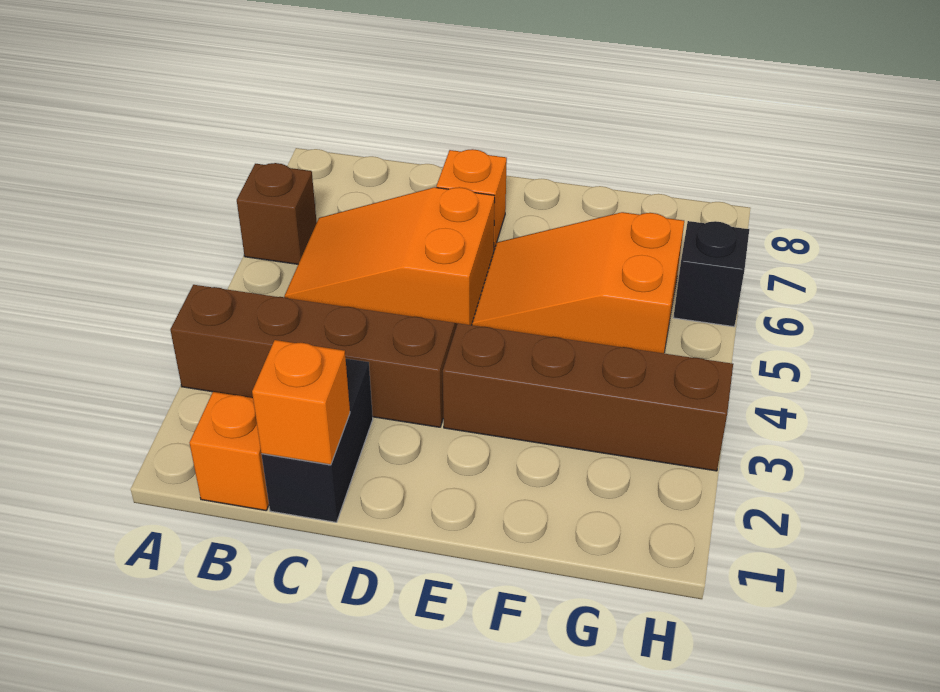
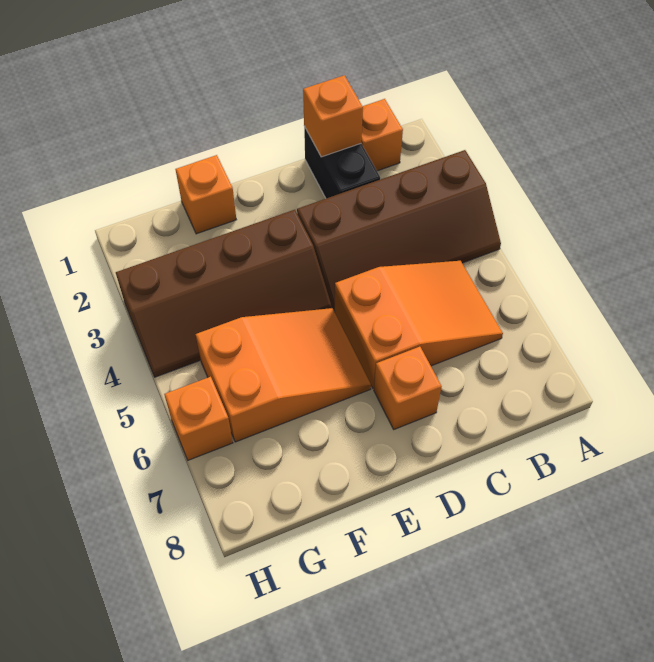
brown brick A6 level 1 -> none
none -> orange brick F1 level 1
black brick H6 level 1 -> orange brick H6 level 1

